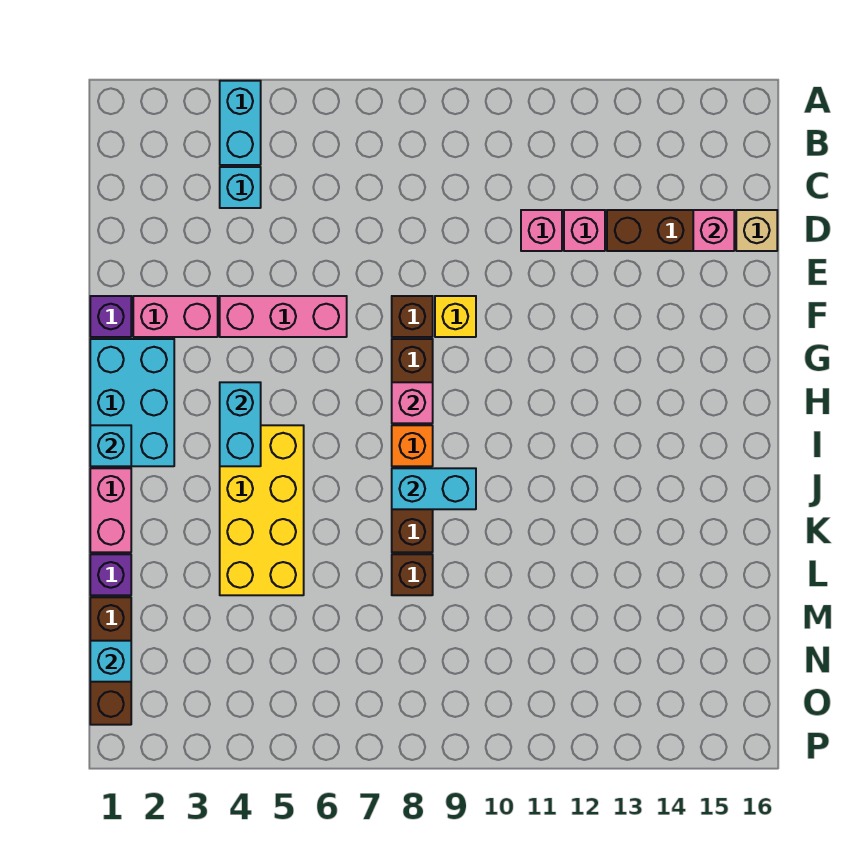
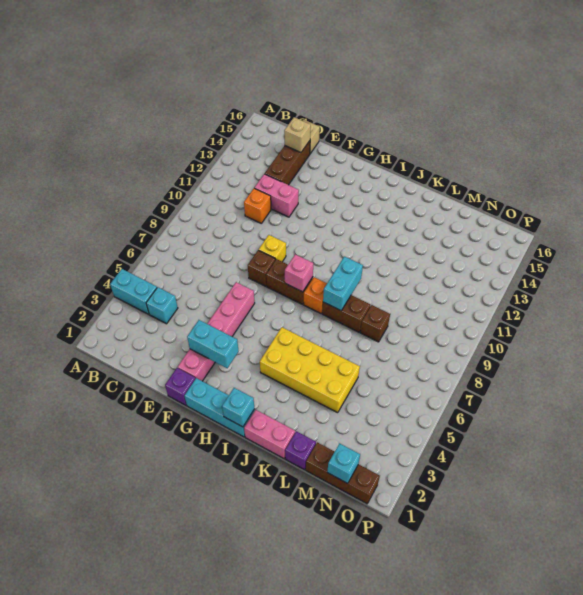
pink brick D11 level 1 -> orange brick D11 level 1
pink brick D12 level 1 -> pink brick D12:E12 level 1
pink brick D15 level 2 -> tan brick D15 level 2
cyan brick G1:I2 level 1 -> cyan brick G1:I1 level 1
cyan brick H4:I4 level 2 -> cyan brick F3:G3 level 2

